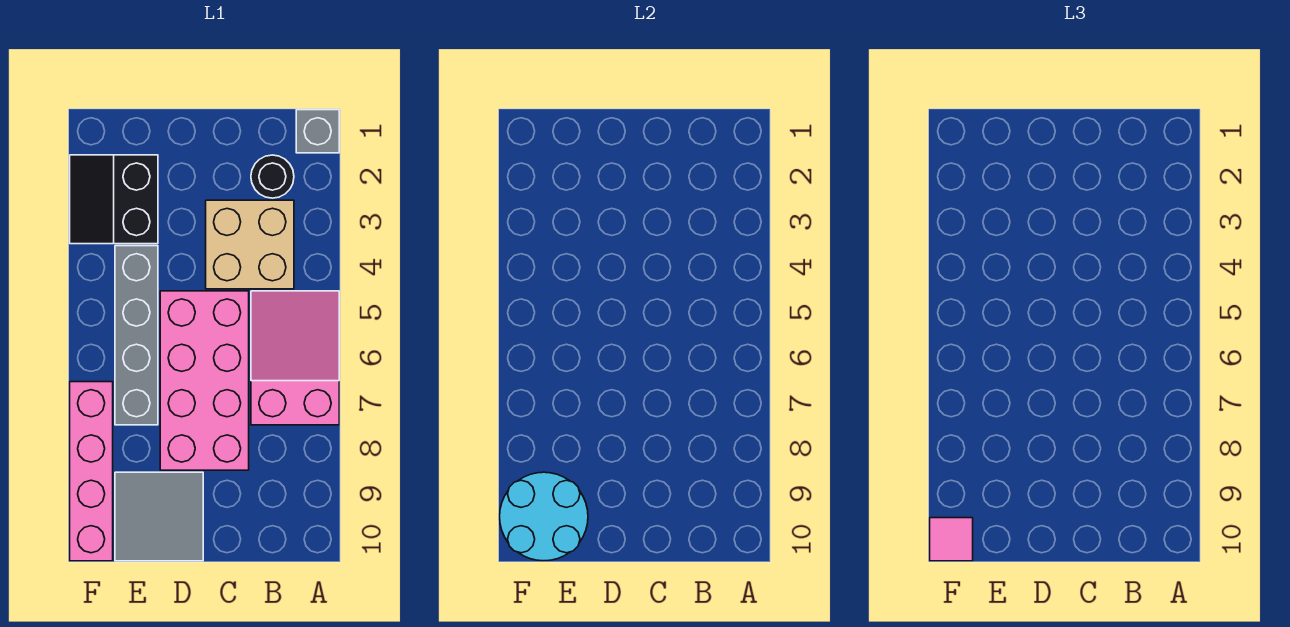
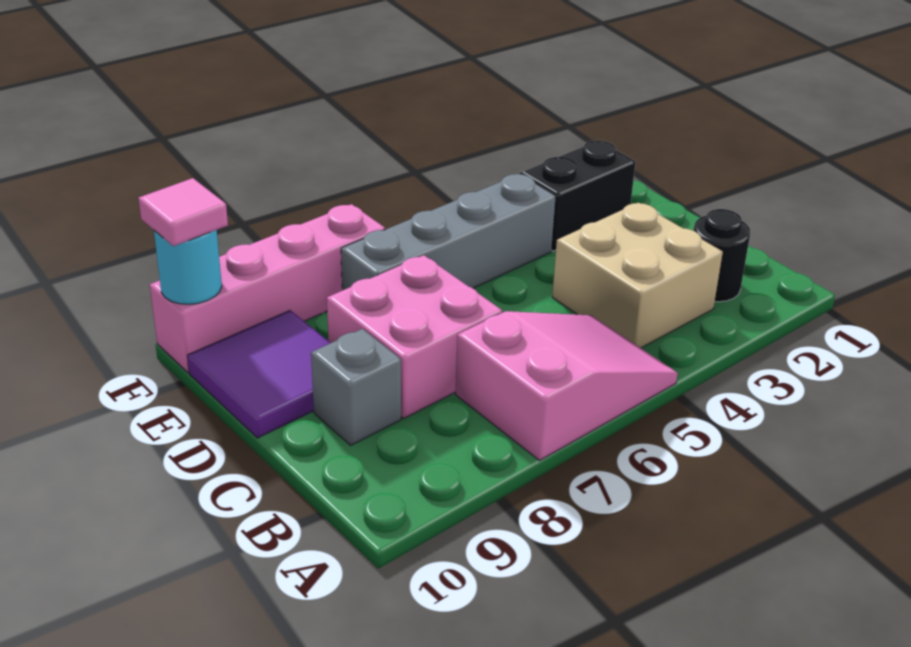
grey brick A1 level 1 -> grey brick C9 level 1
pink brick C5:D8 level 1 -> pink brick C7:D8 level 1
grey tile D9:E10 level 1 -> purple tile D9:E10 level 1
cyan round brick E9:F10 level 2 -> cyan round brick F10 level 2

